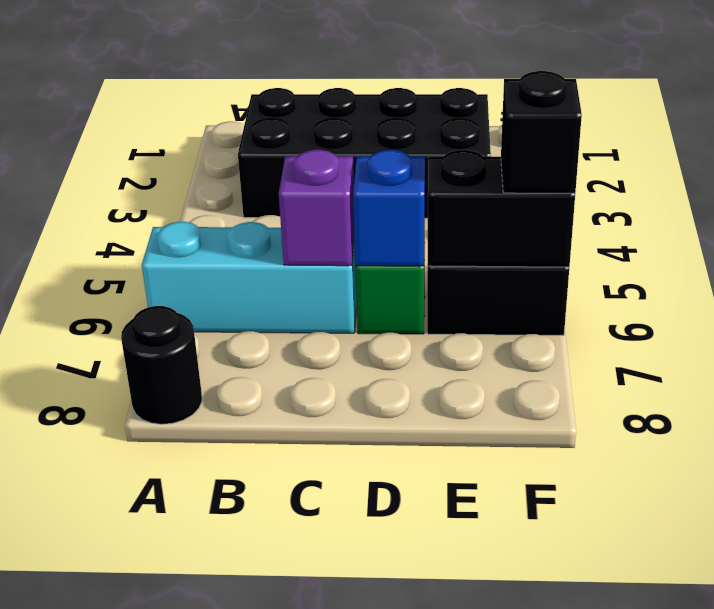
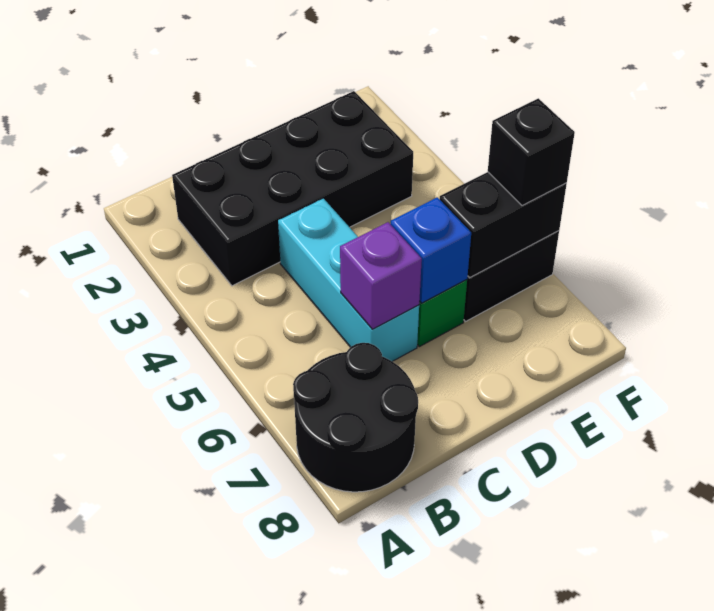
cyan brick A6:C6 level 1 -> cyan brick C4:C6 level 1
black round brick A8 level 1 -> black round brick A7:B8 level 1

